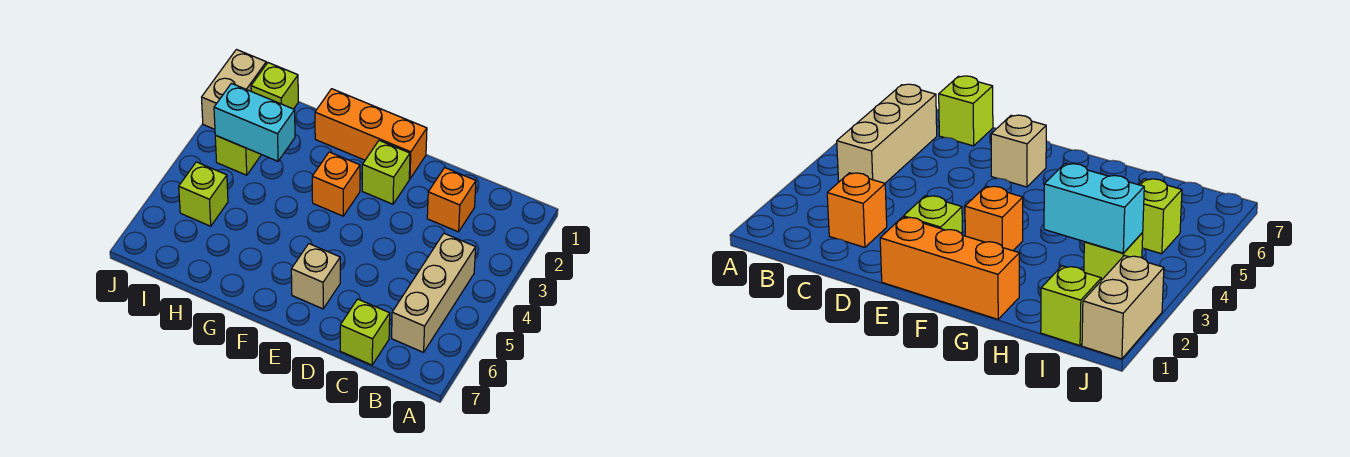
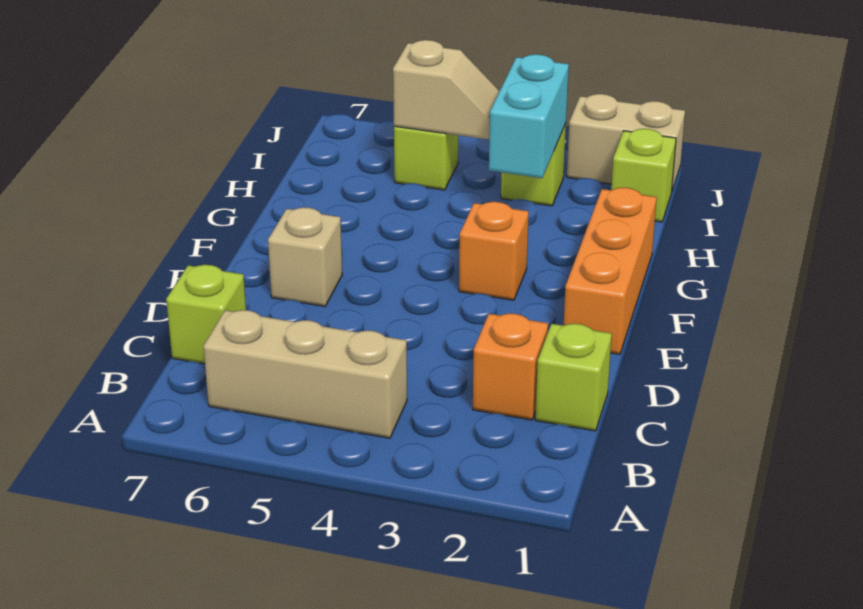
lime brick E2 level 1 -> lime brick C1 level 1
none -> tan slope I4:I5 level 2 top 5

